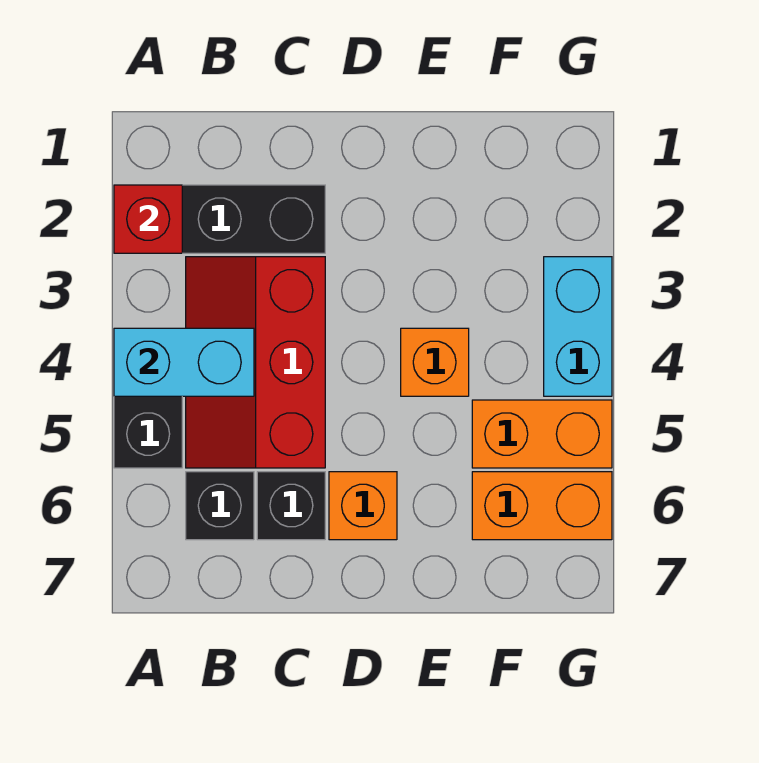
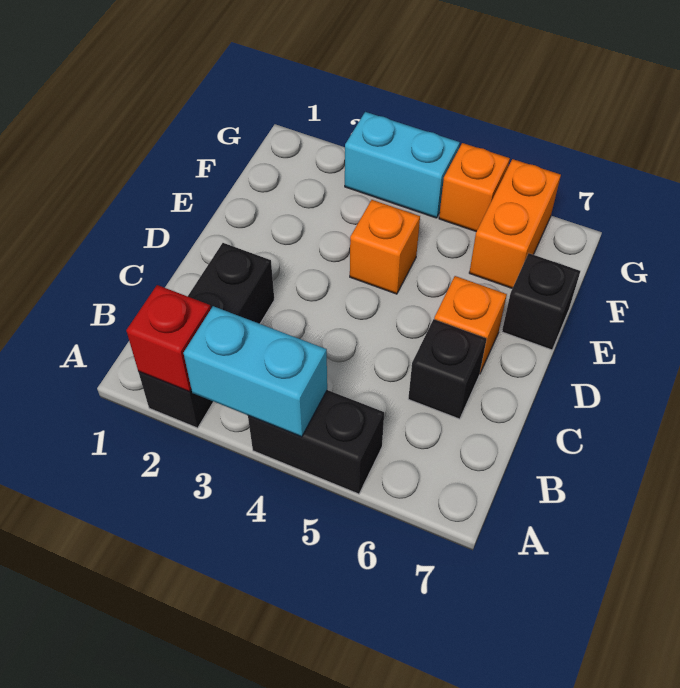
cyan brick A4:B4 level 2 -> cyan brick A3:A4 level 2
red slope B3:C5 level 1 top C -> none
black brick B6 level 1 -> black brick E7 level 1
orange brick F5:G5 level 1 -> orange brick G5 level 1

